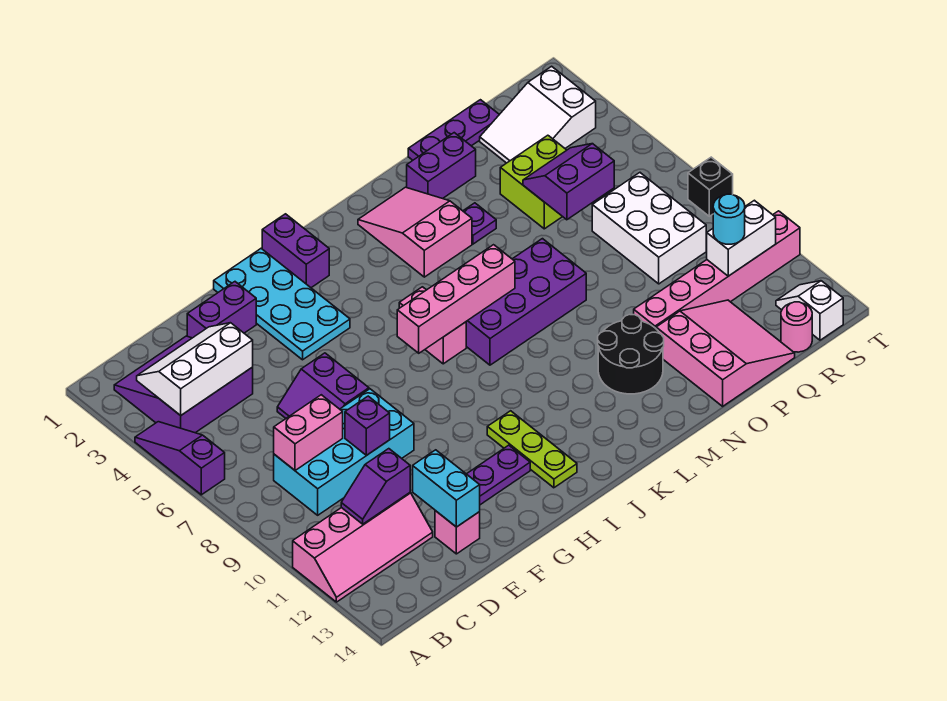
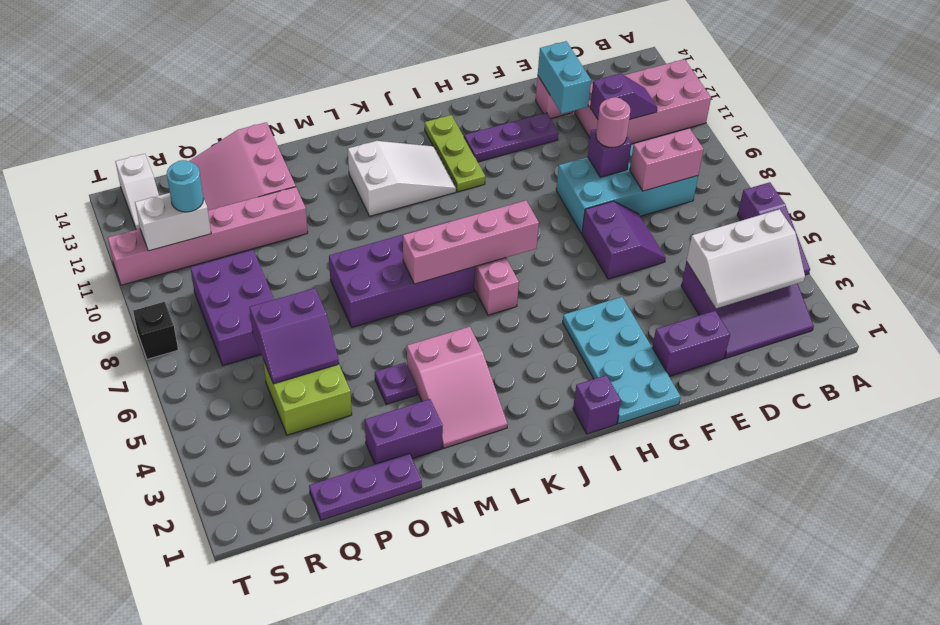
pink slope A11:D12 level 1 top 11 -> pink brick A11:D12 level 1
purple brick I1:I2 level 1 -> purple brick I1 level 1
black round brick M11:N12 level 1 -> none
white slope Q2:S3 level 1 top S -> white slope J11:L12 level 1 top L
white brick Q7:R9 level 1 -> purple brick Q7:R9 level 1
pink round brick R14 level 1 -> pink round brick E9 level 3

